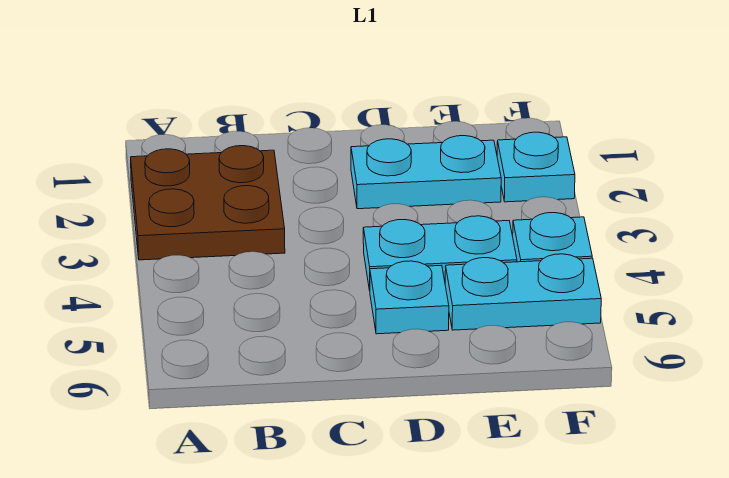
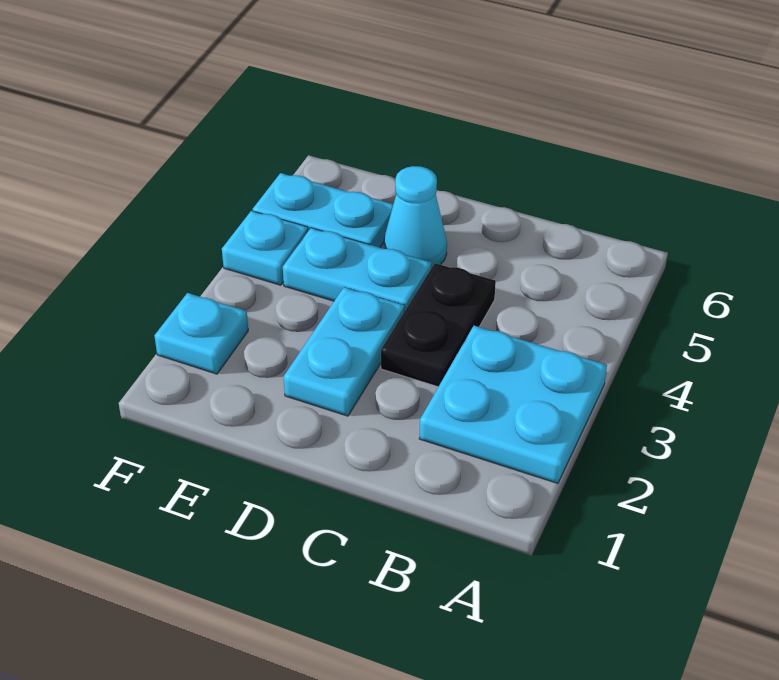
brown plate A2:B3 level 1 -> cyan plate A2:B3 level 1
none -> black plate C3:C4 level 1
cyan plate D2:E2 level 1 -> cyan plate D2:D3 level 1
cyan plate D5 level 1 -> cyan cone D5 level 1

